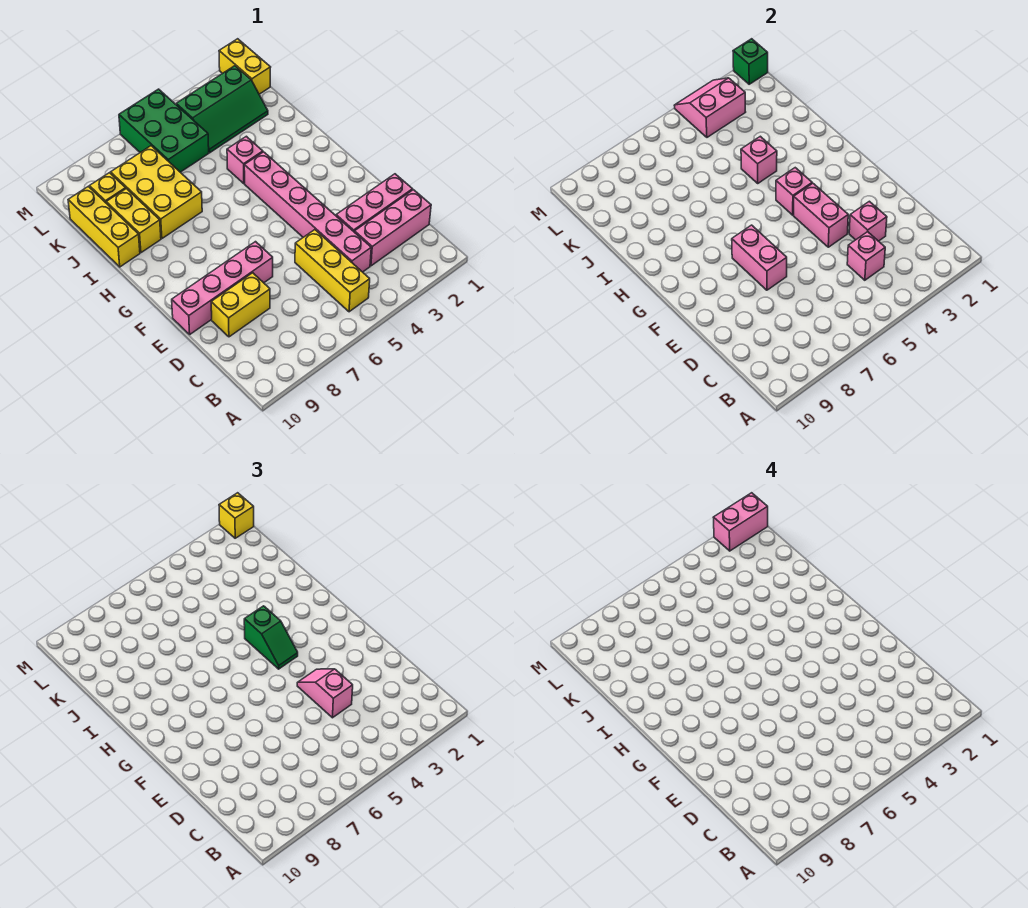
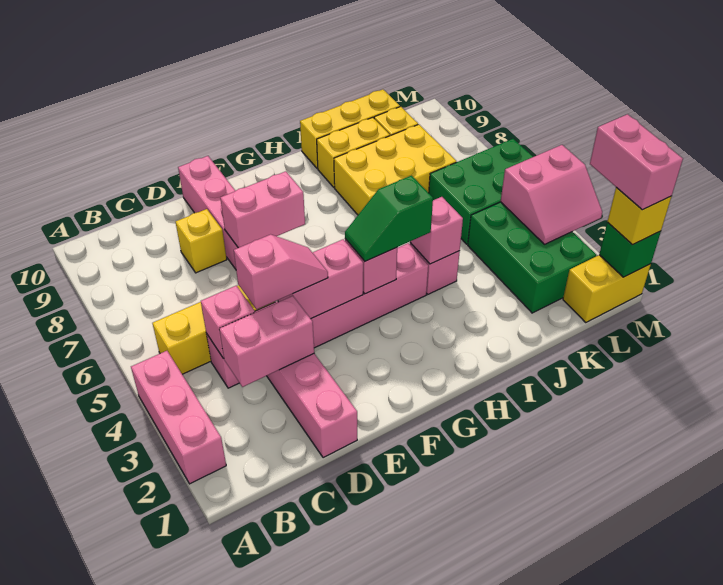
pink brick C1:C3 level 1 -> pink brick A2:A4 level 1
pink brick D3 level 2 -> pink brick C3:D3 level 2
yellow brick D8:D9 level 1 -> yellow brick D8 level 1
green slope K2:L4 level 1 top L -> green brick K2:L4 level 1
pink slope L3:M4 level 2 top L -> pink slope L3:M4 level 2 top 4

